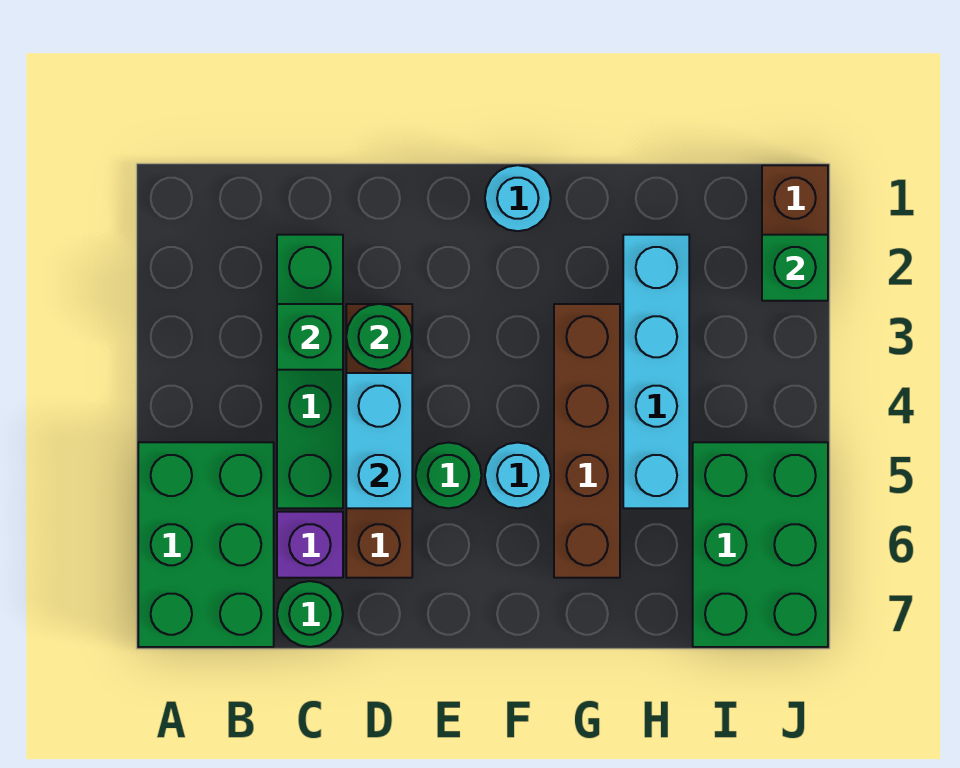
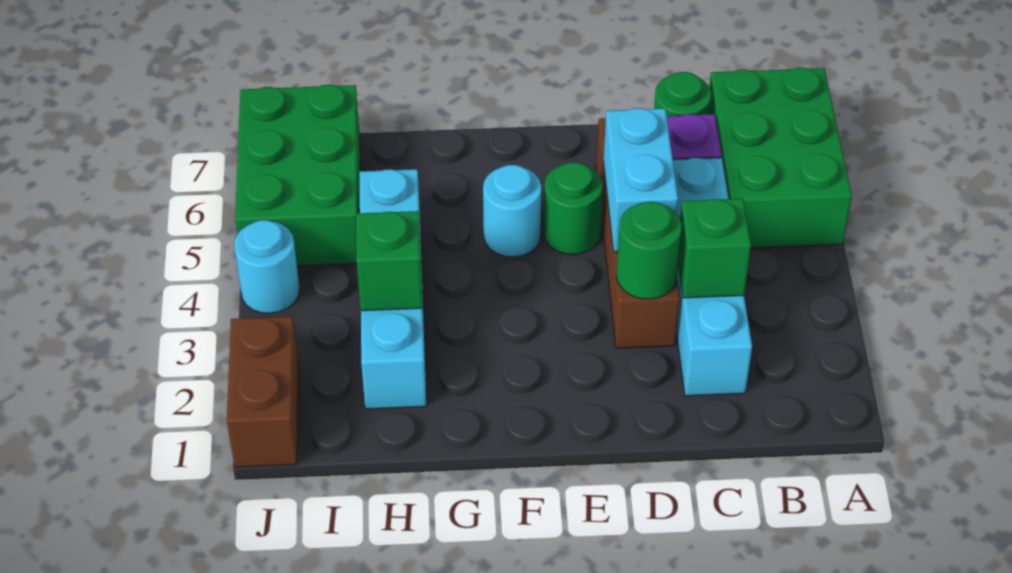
green brick C2:C5 level 1 -> cyan brick C2:C5 level 1
cyan round brick F1 level 1 -> cyan round brick J4 level 1
brown brick G3:G6 level 1 -> none
green brick J2 level 2 -> green brick H3 level 2

